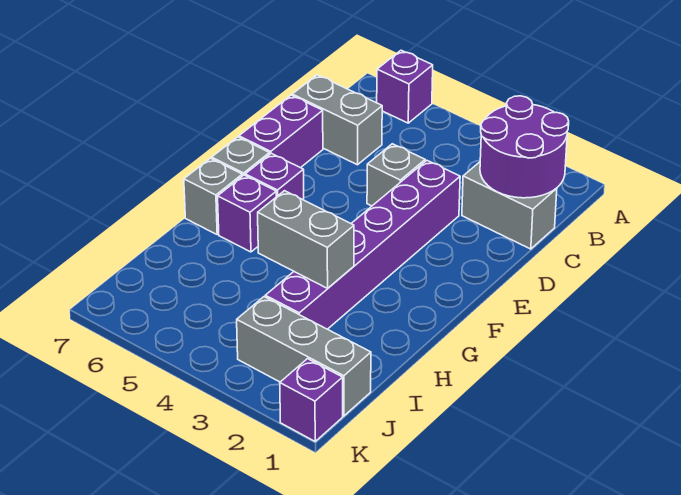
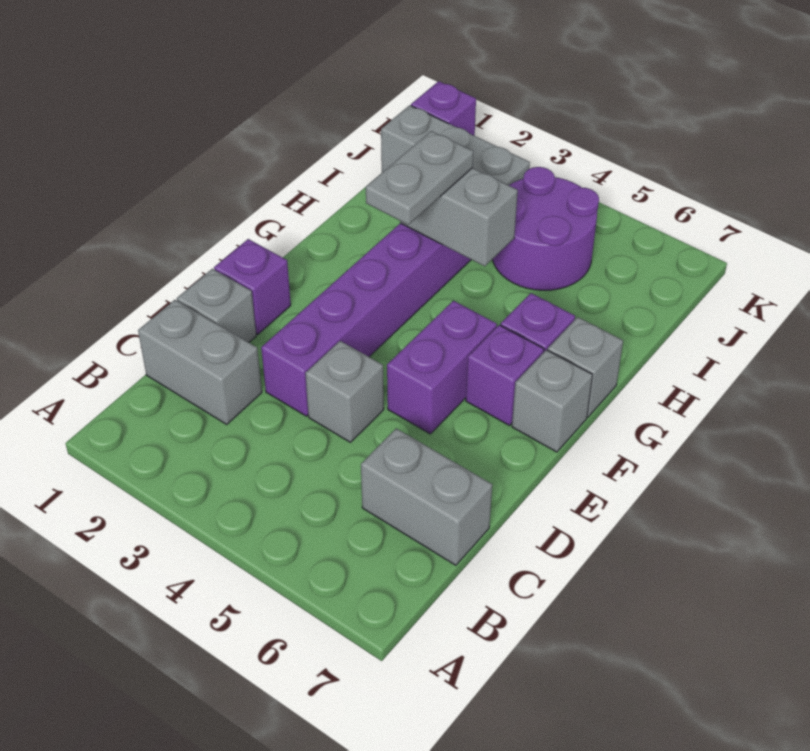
purple brick A6 level 1 -> purple brick E1 level 1
purple round brick B1:C2 level 2 -> purple round brick I4:J5 level 1
none -> grey brick D1 level 1
purple brick D7:E7 level 1 -> purple brick E5:F5 level 1
none -> grey plate G3:H3 level 3

